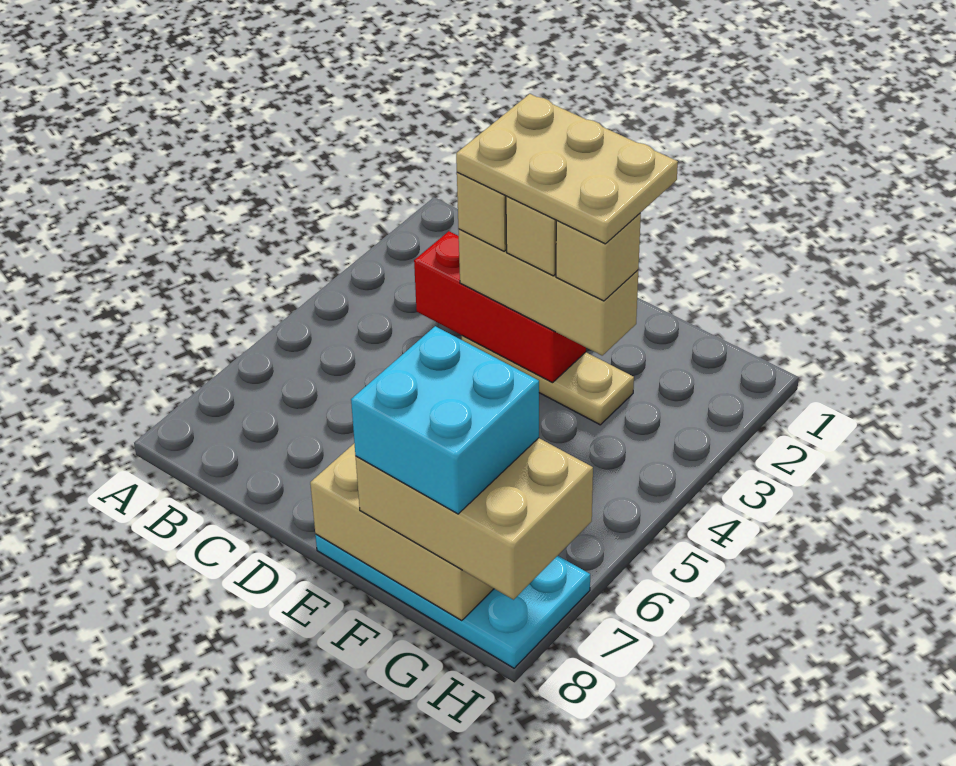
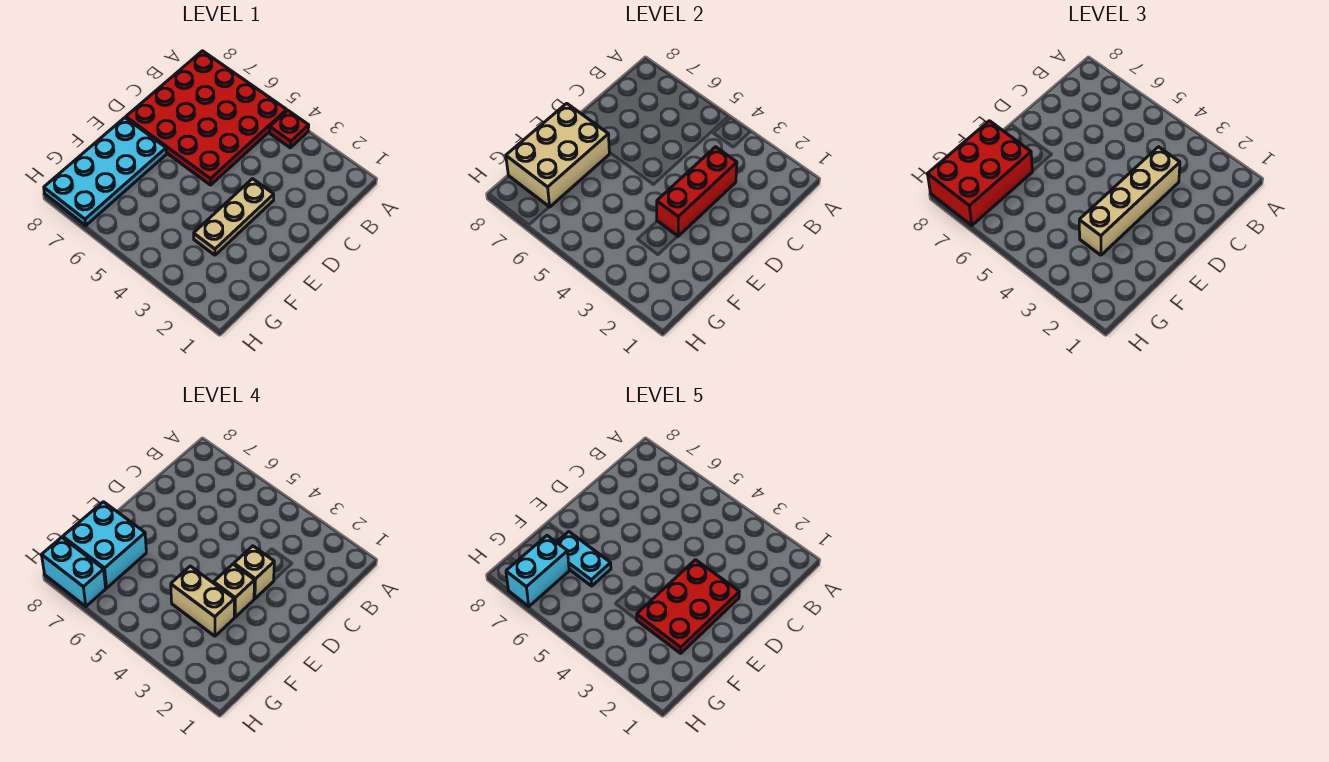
none -> red plate A4 level 1
none -> red plate A5:D8 level 1
tan plate D2:F3 level 5 -> red plate D2:F3 level 5
tan brick D3:F3 level 3 -> tan brick C3:F3 level 3
tan brick F3 level 4 -> tan brick F3:F4 level 4
none -> cyan plate F6:F7 level 5
tan brick F7:H8 level 3 -> red brick F7:H8 level 3
none -> cyan brick G7:H7 level 5
none -> cyan brick H7:H8 level 4

